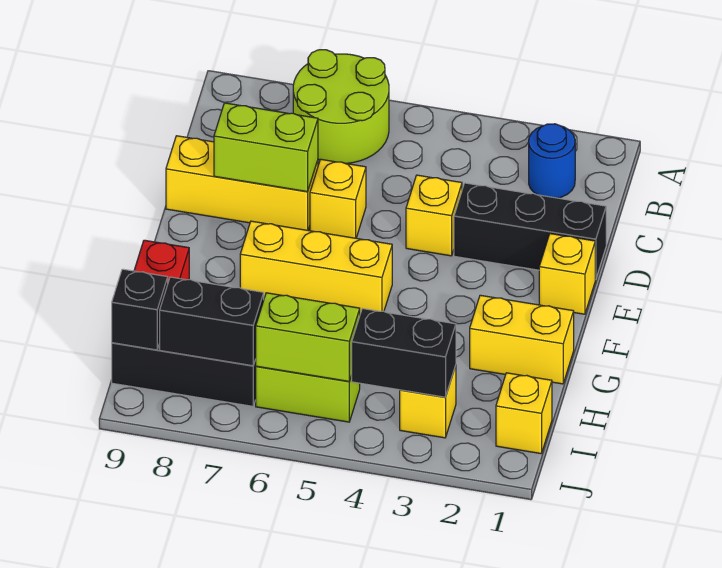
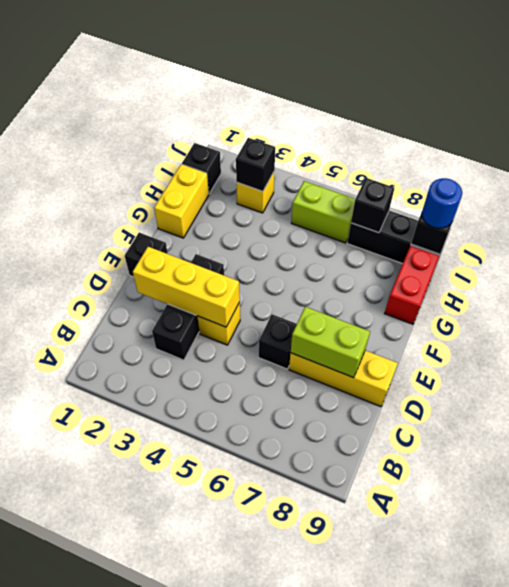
lime round brick A6:B7 level 1 -> none
blue round brick B2 level 1 -> blue round brick I9 level 3
black brick D1:D3 level 1 -> black brick C3:E3 level 1
yellow brick D6 level 1 -> black brick D6 level 1
yellow brick E1 level 1 -> black brick E1 level 1
yellow brick F5:F7 level 1 -> yellow brick D2:D4 level 2
yellow brick G1:G2 level 1 -> yellow brick G1:H1 level 1
yellow brick I1 level 1 -> black brick I1 level 1
black brick I3:I4 level 2 -> black brick I3 level 2
lime brick I5:I6 level 2 -> none
black brick I7:I8 level 2 -> black brick I7 level 2

